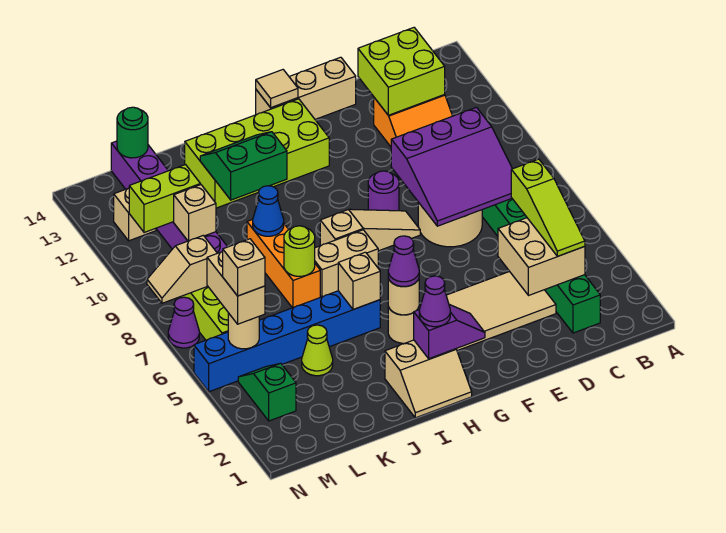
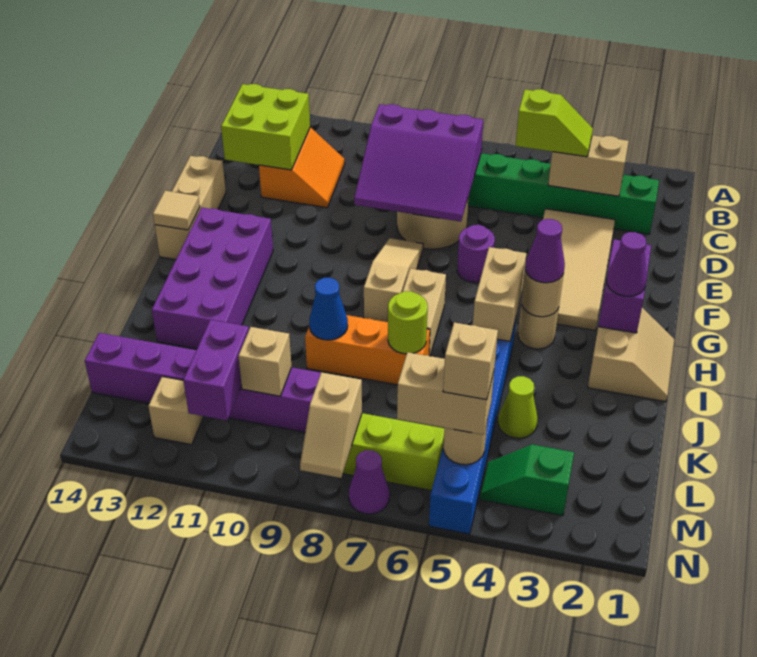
tan brick C3:D4 level 2 -> tan brick C3:C4 level 2
lime slope C3:C5 level 3 top 5 -> lime slope C4:C5 level 3 top 5
purple slope C7:E9 level 2 top 9 -> purple slope C7:E9 level 2 top C
purple round brick F9 level 1 -> purple round brick F6 level 1
purple slope G2:H2 level 2 top H -> purple brick G2:H2 level 2
lime brick G12:J13 level 1 -> purple brick G12:J13 level 1
tan brick I5 level 2 -> tan brick H5:I5 level 2
green slope I11:J12 level 2 top 11 -> none
lime brick L11:M11 level 2 -> purple brick L11:M11 level 2
green round brick L14 level 2 -> none

